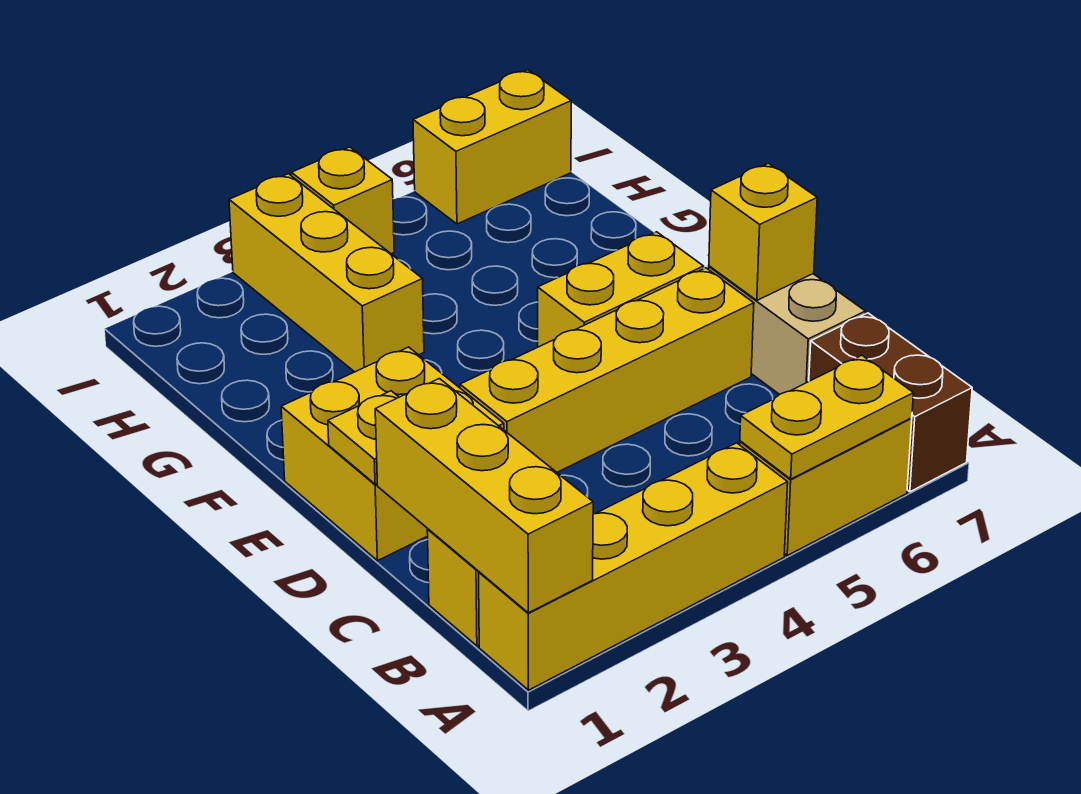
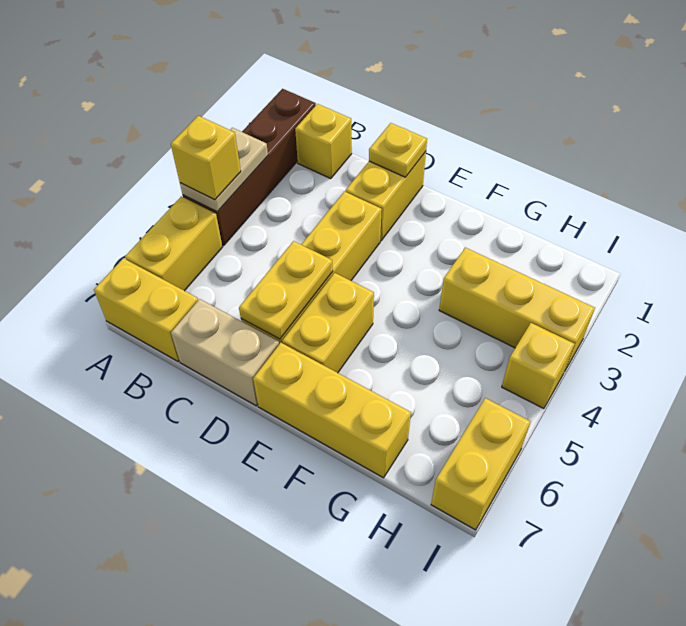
yellow brick A1:A4 level 1 -> brown brick A1:A4 level 1
yellow brick A1:C1 level 2 -> yellow brick E7:G7 level 1
none -> tan plate A3:A4 level 2
yellow plate A5:A6 level 2 -> yellow plate D5:D6 level 2
brown brick A7:B7 level 1 -> yellow brick A7:B7 level 1
yellow brick D1:E2 level 1 -> yellow brick D1:D2 level 1
yellow brick D7 level 2 -> yellow brick A4 level 3

